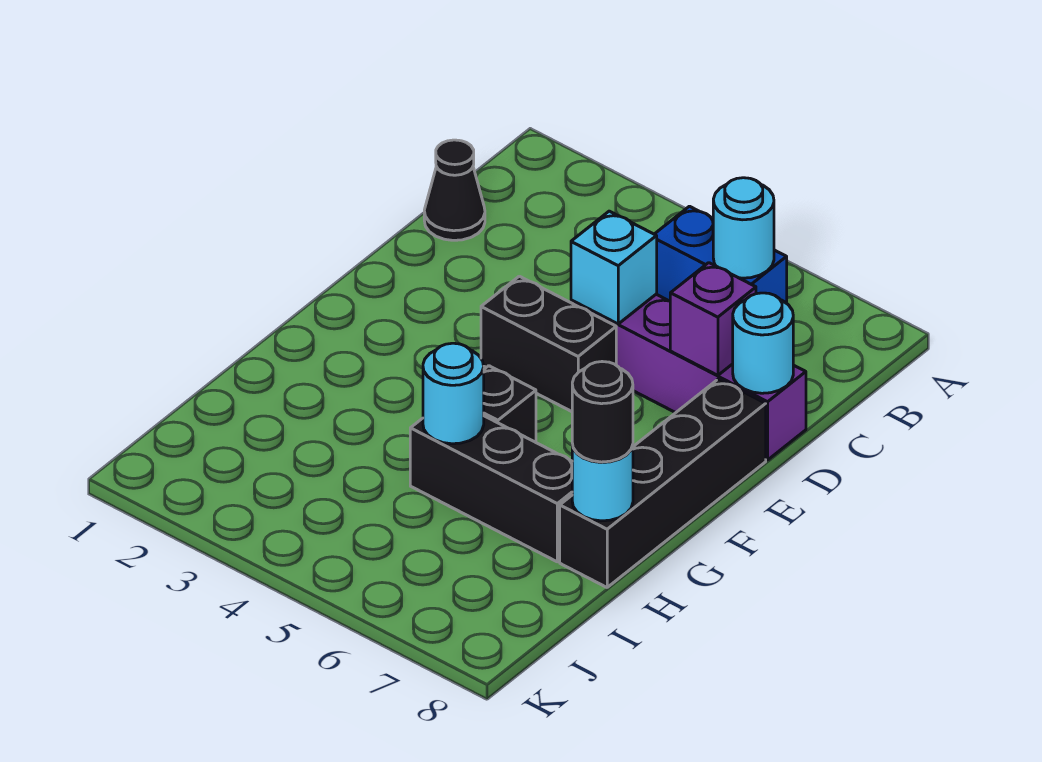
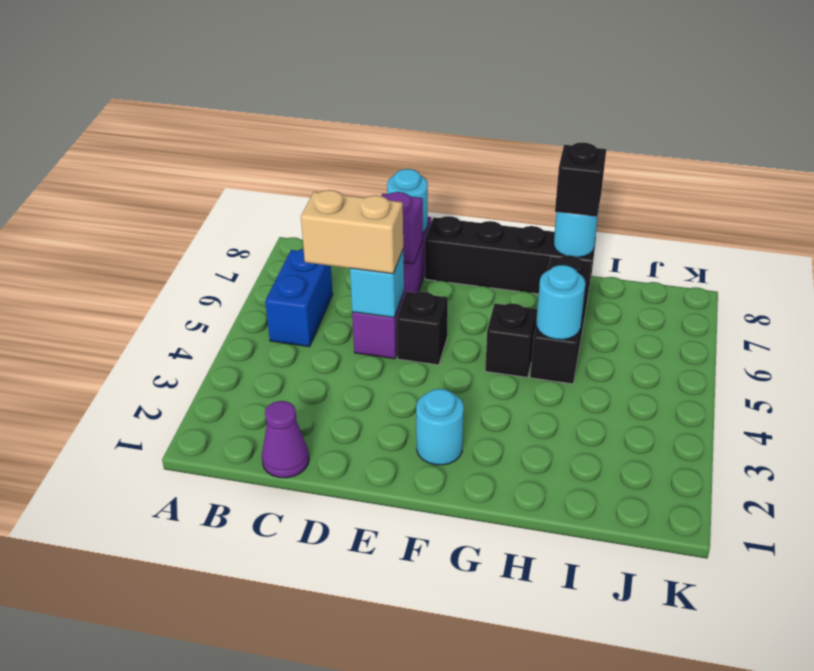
cyan round brick B6 level 2 -> cyan round brick F2 level 1
black cone C1 level 1 -> purple cone C1 level 1
none -> tan brick C5:D5 level 3
black brick E4:E5 level 1 -> black brick E5 level 1
black round brick H8 level 3 -> black brick H8 level 3

